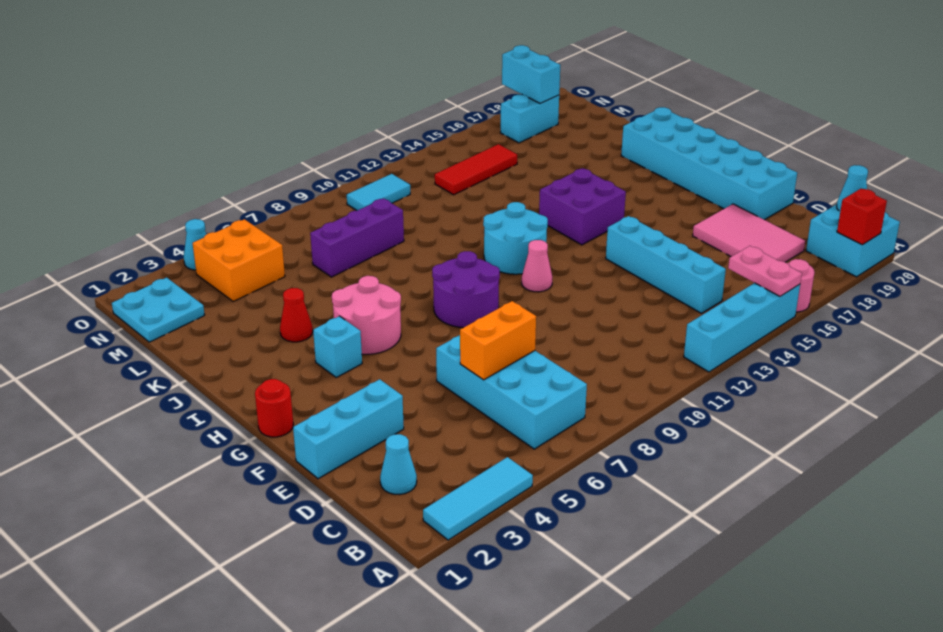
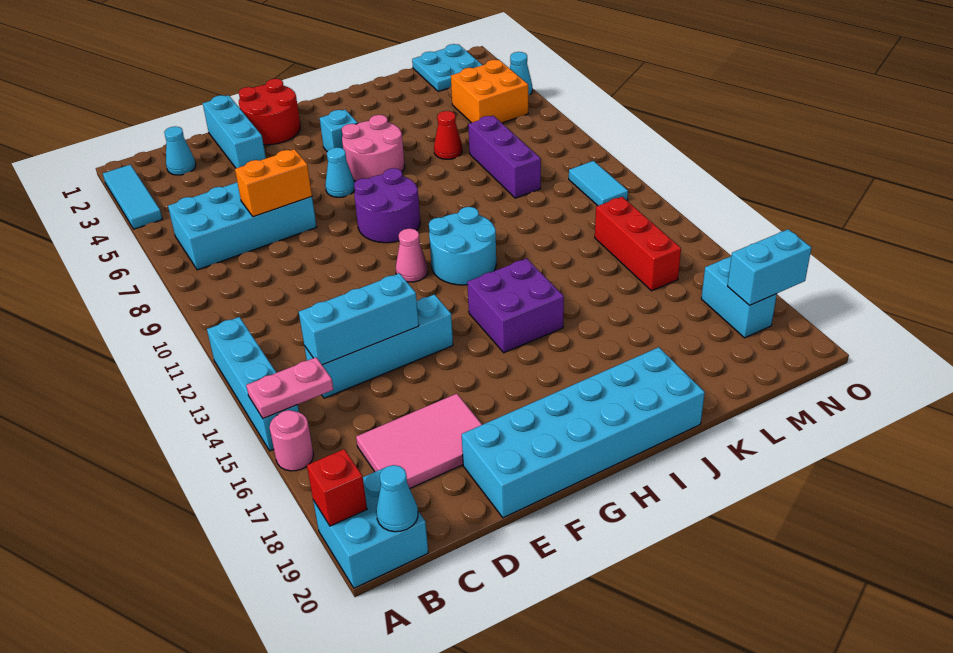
none -> cyan brick C14:E14 level 2
orange brick D6:D7 level 2 -> orange brick D7:E7 level 2
red round brick G1 level 1 -> red round brick F1:G2 level 1
none -> cyan cone G6 level 1
red cone J4 level 1 -> red cone K6 level 1
red tile M13:M15 level 1 -> red brick M13:M15 level 1

